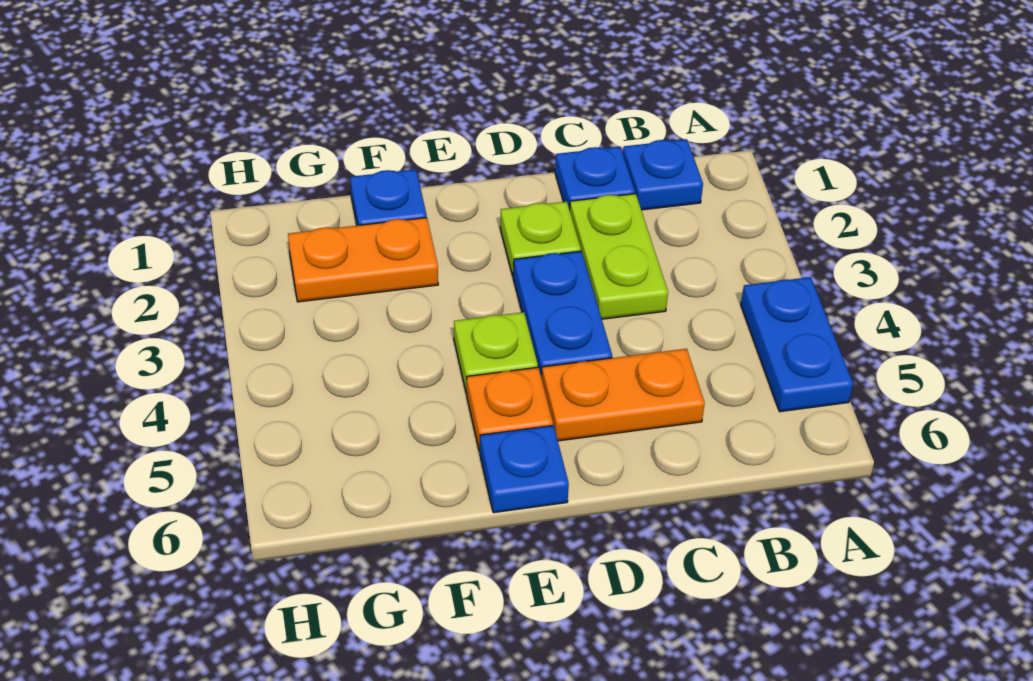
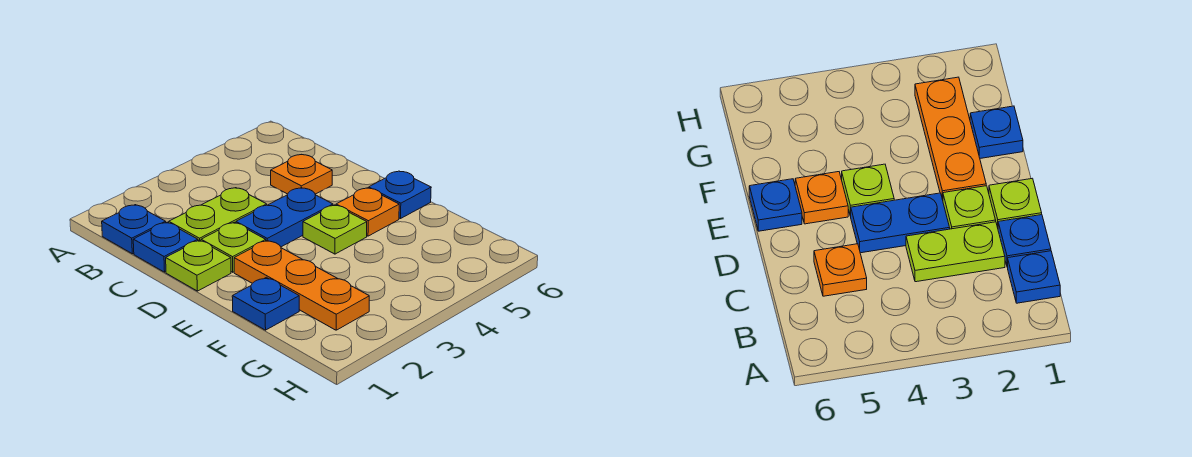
blue plate A4:A5 level 1 -> none
orange plate C5:D5 level 1 -> orange plate C5 level 1
none -> lime plate D1 level 1
orange plate F2:G2 level 1 -> orange plate E2:G2 level 1

